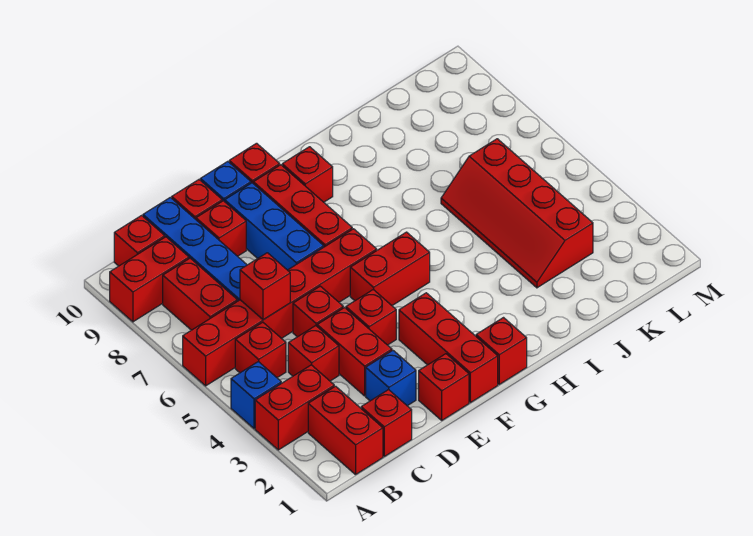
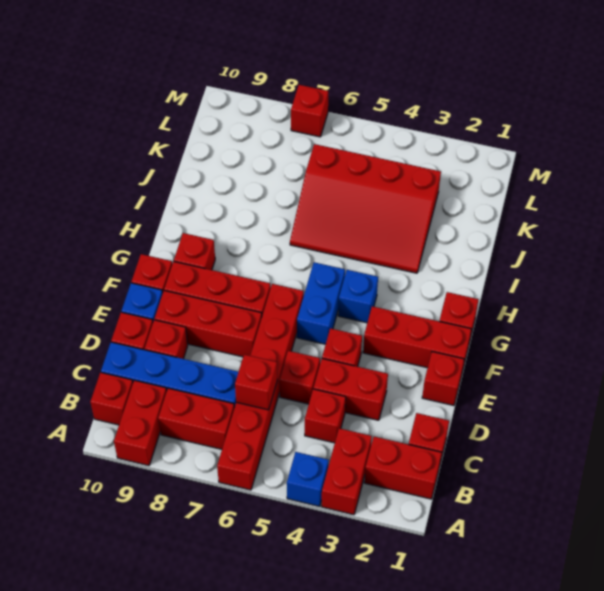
red brick B5 level 1 -> red brick M7 level 1
blue brick D2 level 1 -> blue brick G4 level 1
blue brick E7:E9 level 1 -> red brick E7:E9 level 1
red brick F5:G5 level 1 -> blue brick F5:G5 level 1
red slope J3:K6 level 1 top K -> red slope I3:K6 level 1 top K

